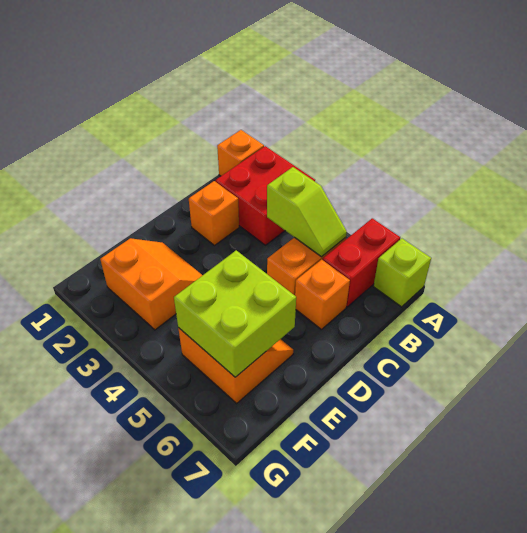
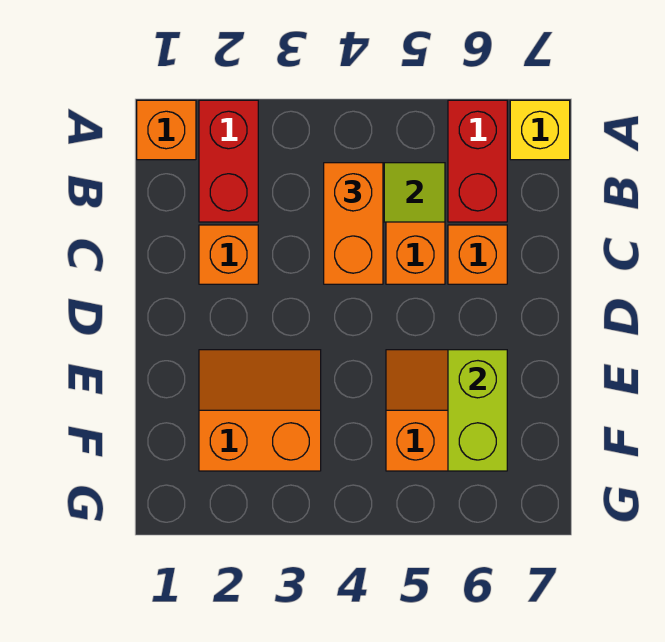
red brick A2:B3 level 1 -> red brick A2:B2 level 1
lime brick A7 level 1 -> yellow brick A7 level 1
none -> orange brick B4:C4 level 3
lime brick E5:F6 level 2 -> lime brick E6:F6 level 2

